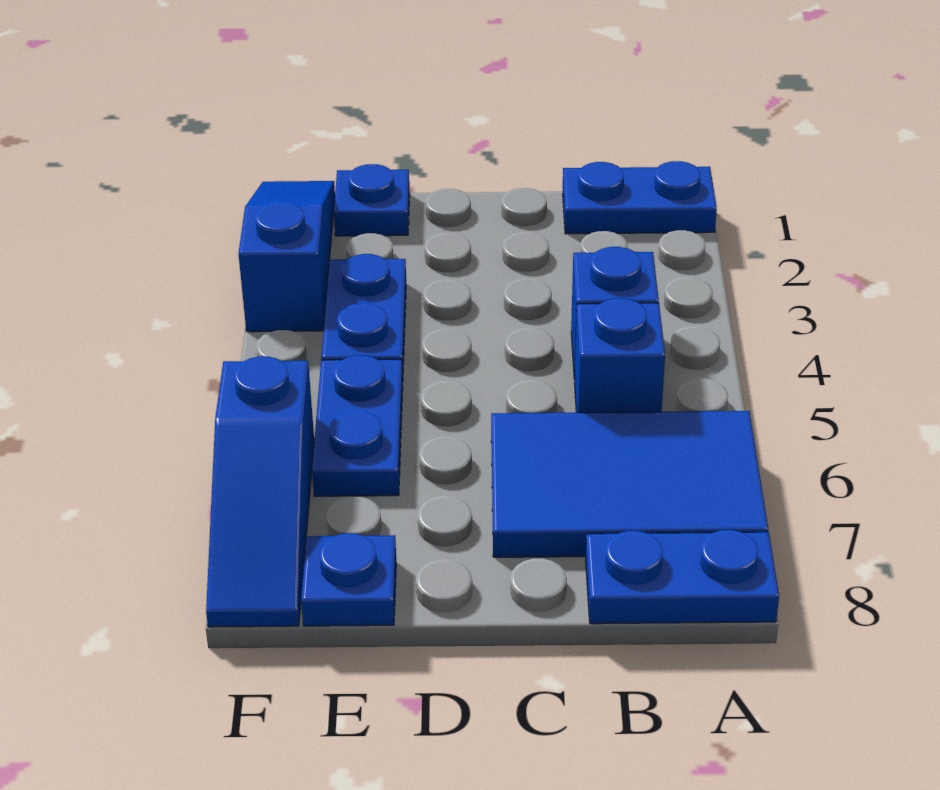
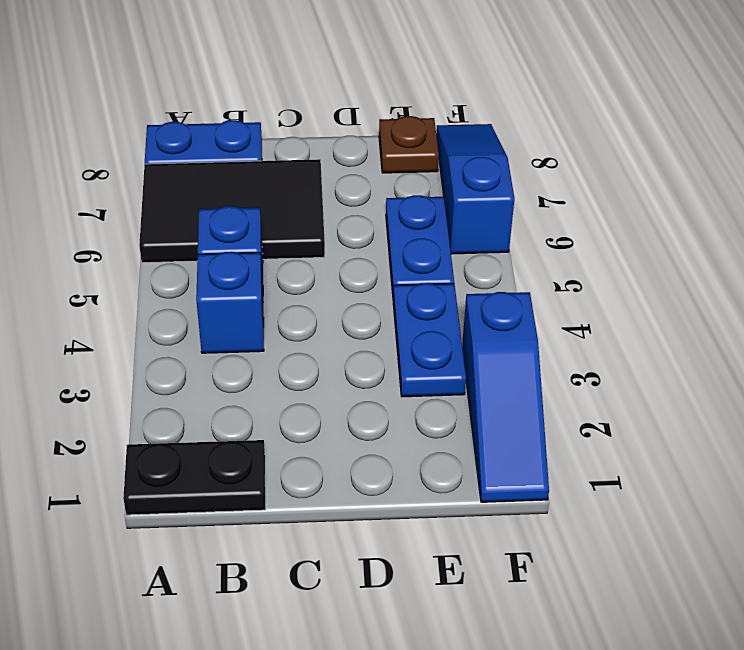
blue plate A1:B1 level 1 -> black plate A1:B1 level 1
blue tile A6:C7 level 1 -> black tile A6:C7 level 1
blue plate E1 level 1 -> none
blue plate E8 level 1 -> brown plate E8 level 1

